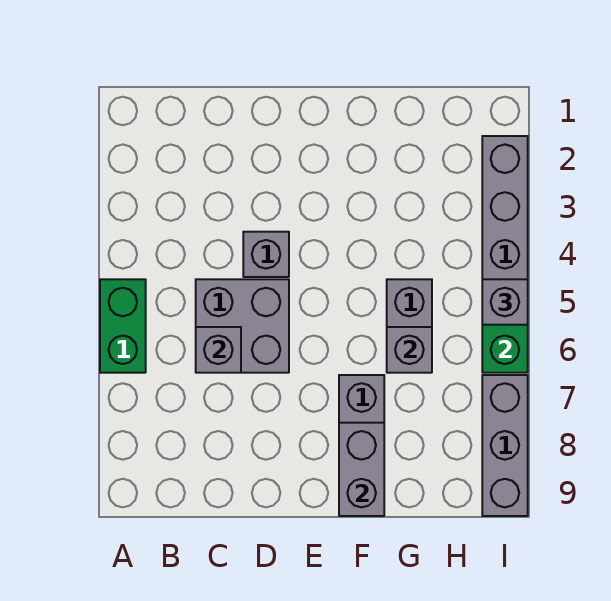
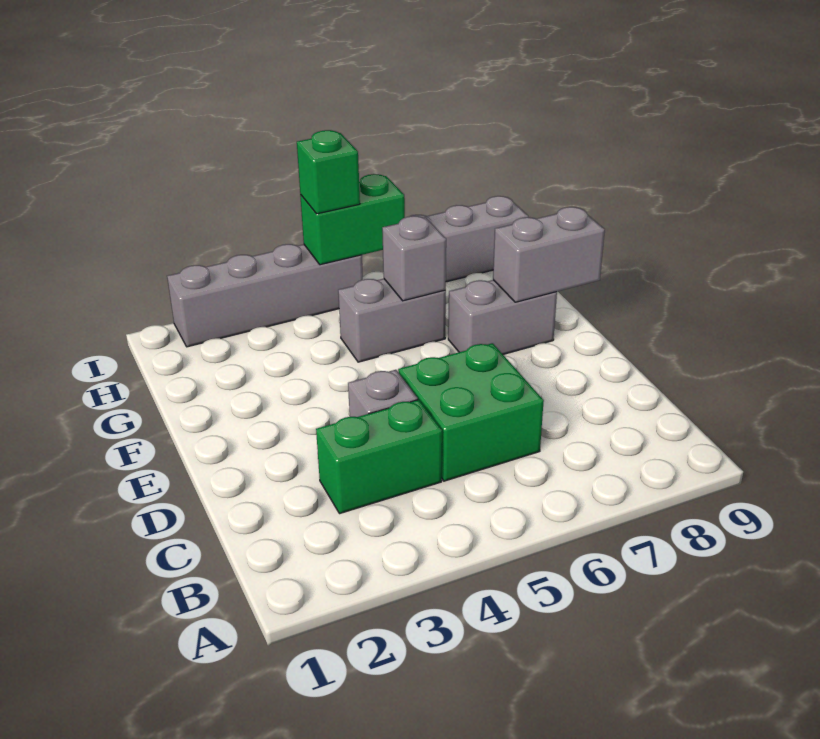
green brick A5:A6 level 1 -> green brick C3:C4 level 1
grey brick C5:D6 level 1 -> green brick C5:D6 level 1
grey brick C6 level 2 -> none
grey brick I5 level 3 -> green brick I5 level 3

